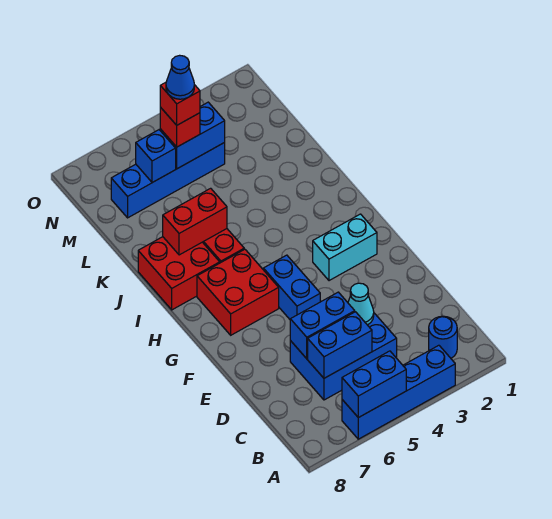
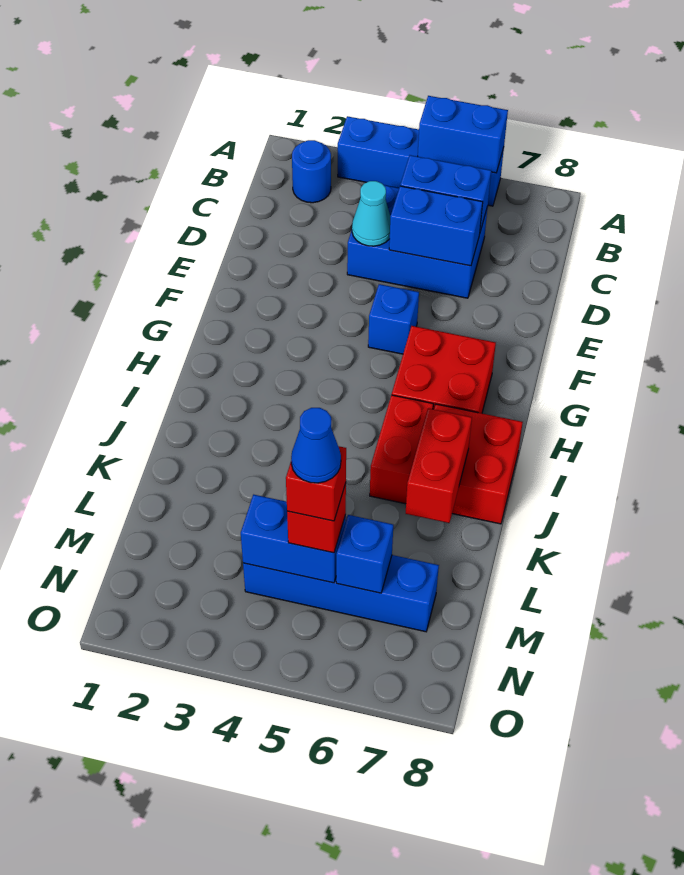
blue brick F5:G5 level 1 -> blue brick F5 level 1
cyan brick G2:G3 level 1 -> none
red brick J6:J7 level 2 -> red brick J7:K7 level 2

